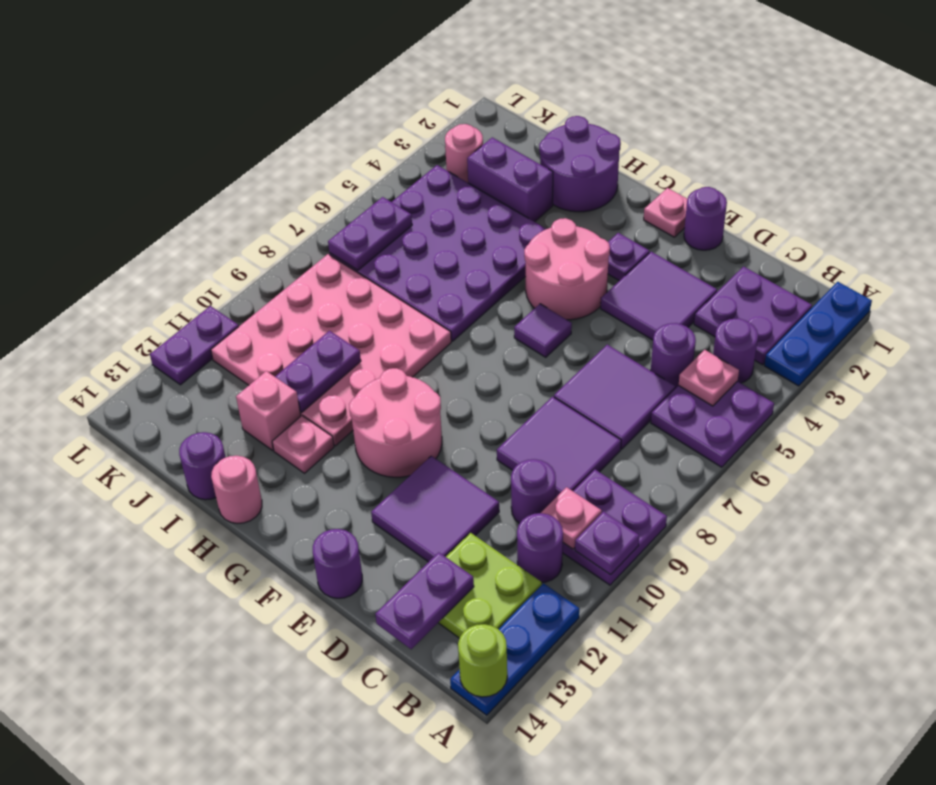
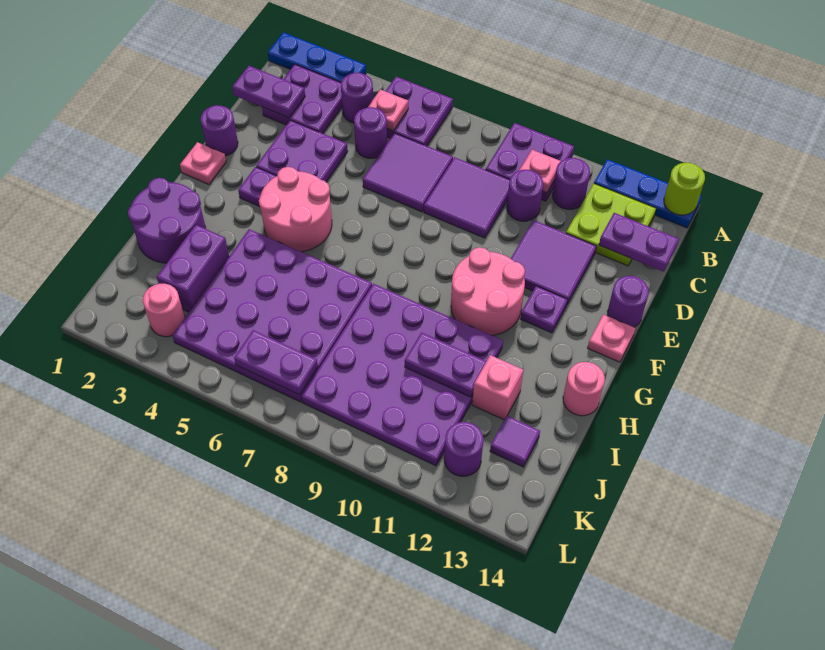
purple plate A10 level 2 -> purple plate F12 level 1
purple tile D3:E4 level 1 -> purple plate D3:E4 level 1
purple tile F6 level 1 -> purple tile J13 level 1
pink plate H8:K11 level 1 -> purple plate H8:K11 level 1
pink plate H12 level 1 -> pink plate F14 level 1
purple round brick I14 level 1 -> purple round brick K12 level 1
purple plate L11:L12 level 1 -> purple plate C1:C2 level 2

